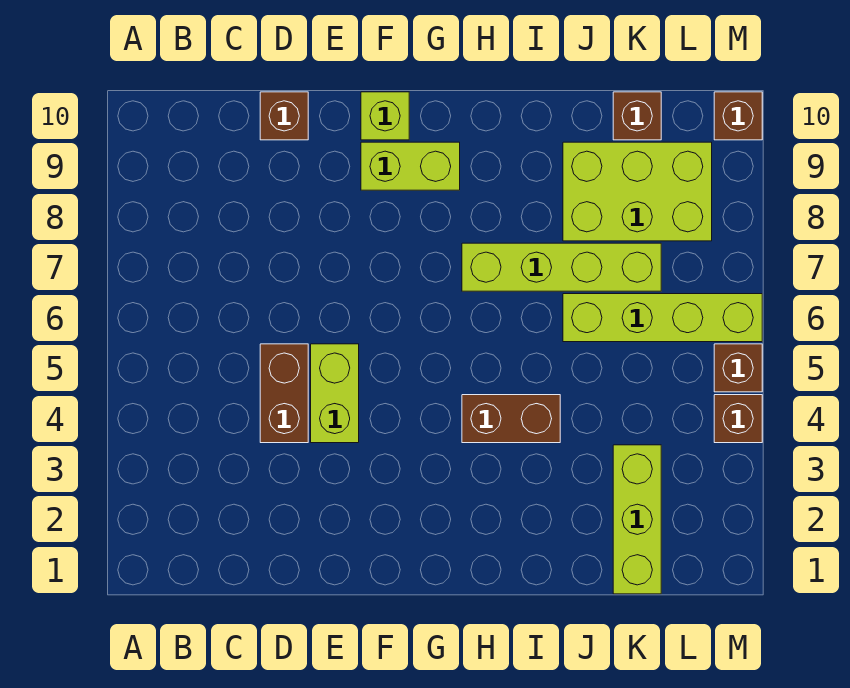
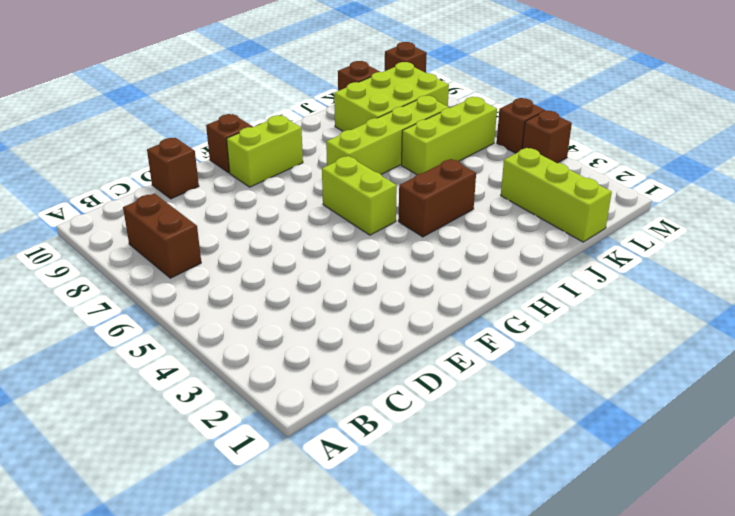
brown brick D4:D5 level 1 -> brown brick B7:B8 level 1
lime brick E4:E5 level 1 -> lime brick G5:G6 level 1
lime brick F10 level 1 -> brown brick F10 level 1
lime brick J6:M6 level 1 -> lime brick J6:L6 level 1

